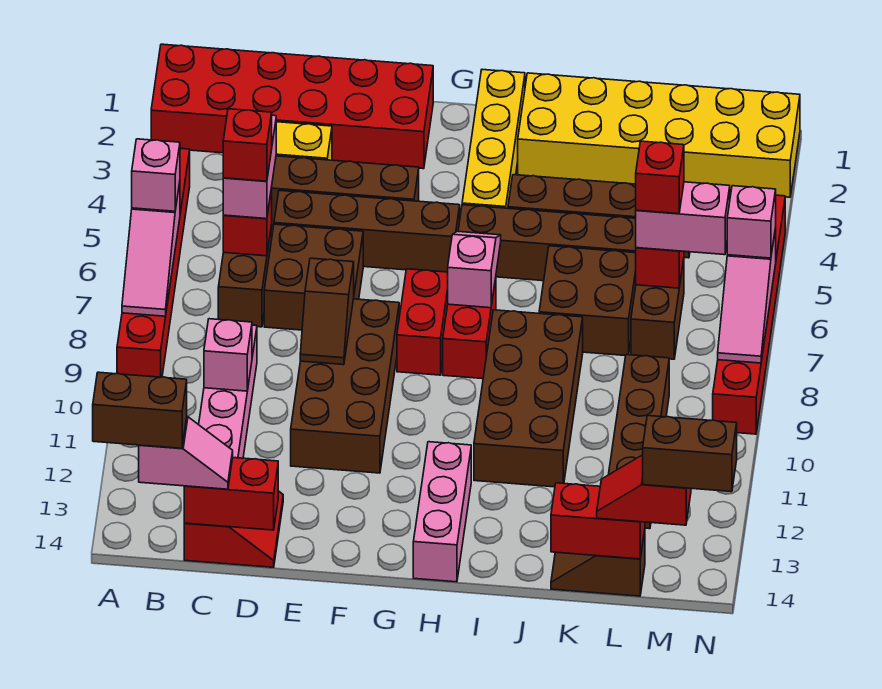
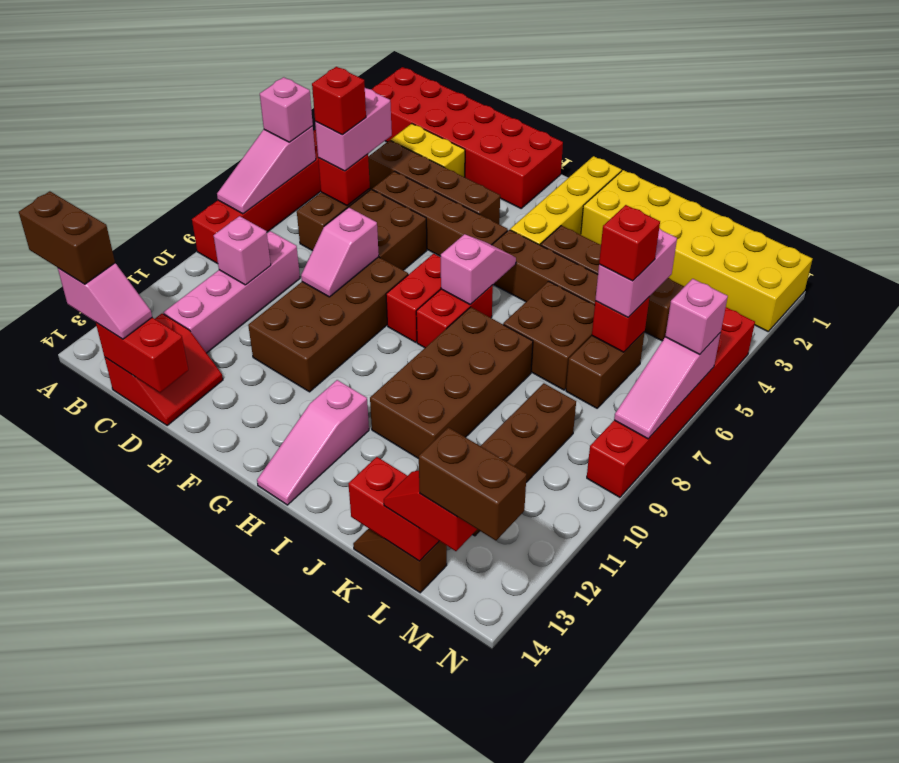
brown slope E8:E9 level 2 top 8 -> pink slope E8:E9 level 2 top 8
pink brick H12:H14 level 1 -> pink slope H12:H14 level 1 top 12
pink brick L6:M6 level 3 -> pink brick L5:L6 level 3

